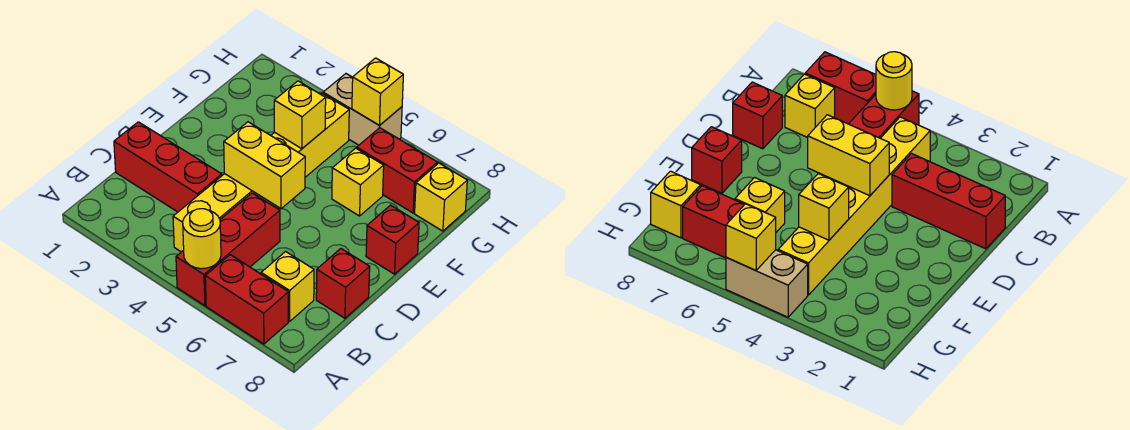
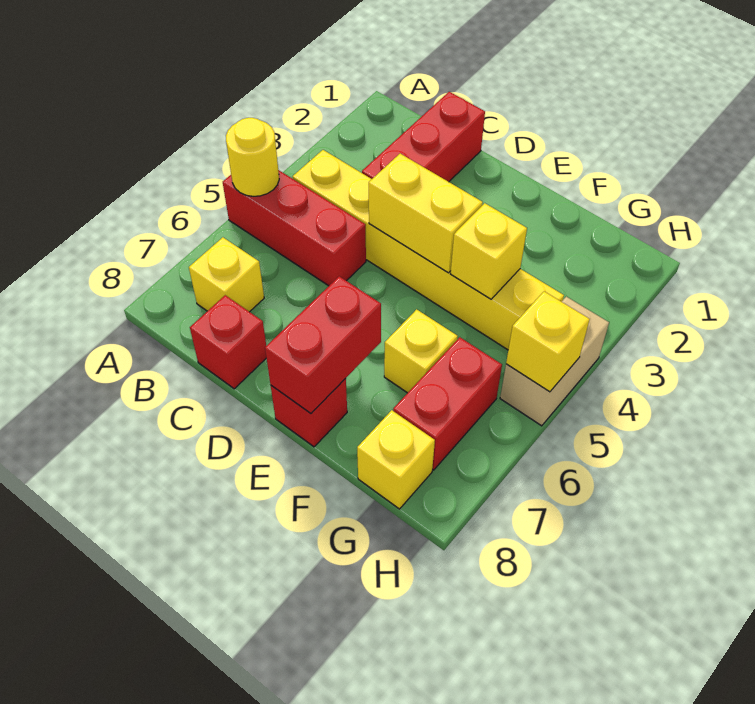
red brick A6:A7 level 1 -> red brick E7:E8 level 2
yellow brick D4:D5 level 2 -> yellow brick D4:E4 level 2

